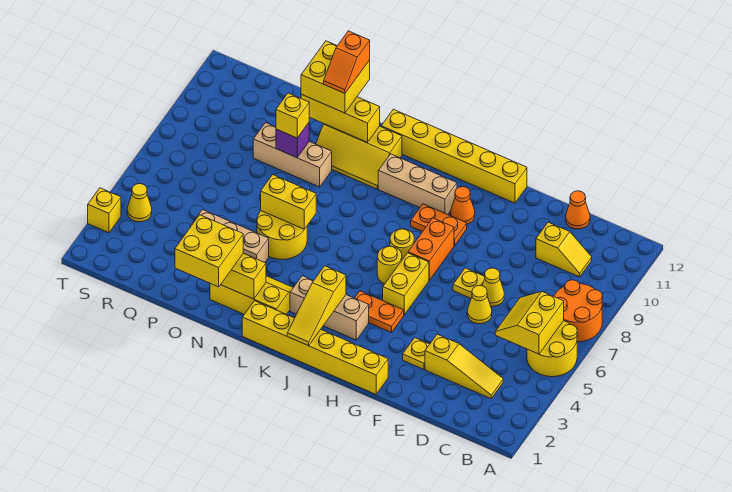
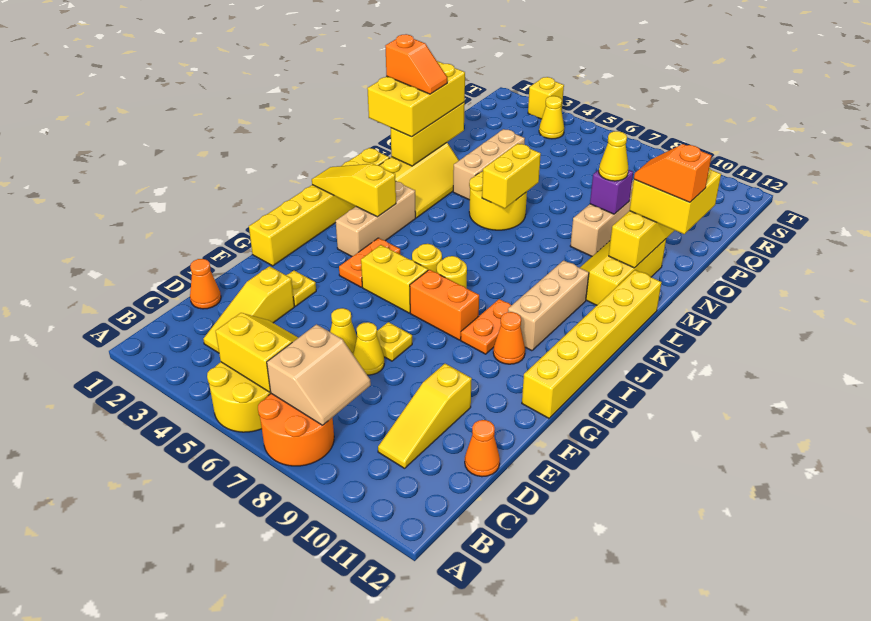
none -> tan slope B7:C8 level 2 top 7
yellow slope C10:D10 level 1 top D -> yellow slope C10:E10 level 1 top E
none -> orange cone D1 level 1
yellow brick N1:O2 level 3 -> yellow brick M1:O2 level 3
none -> orange slope N1:N2 level 4 top 1
yellow brick O9 level 3 -> yellow cone O9 level 3

